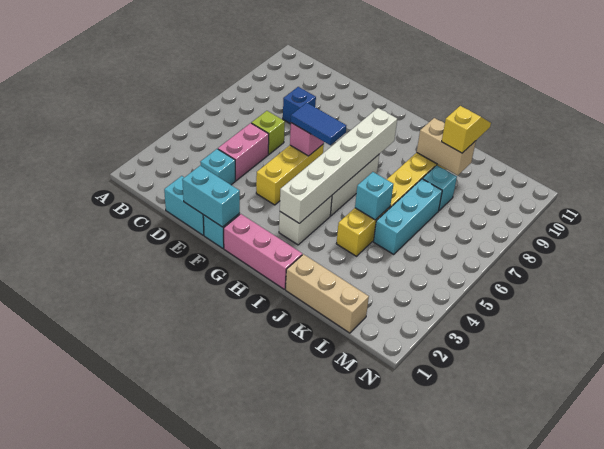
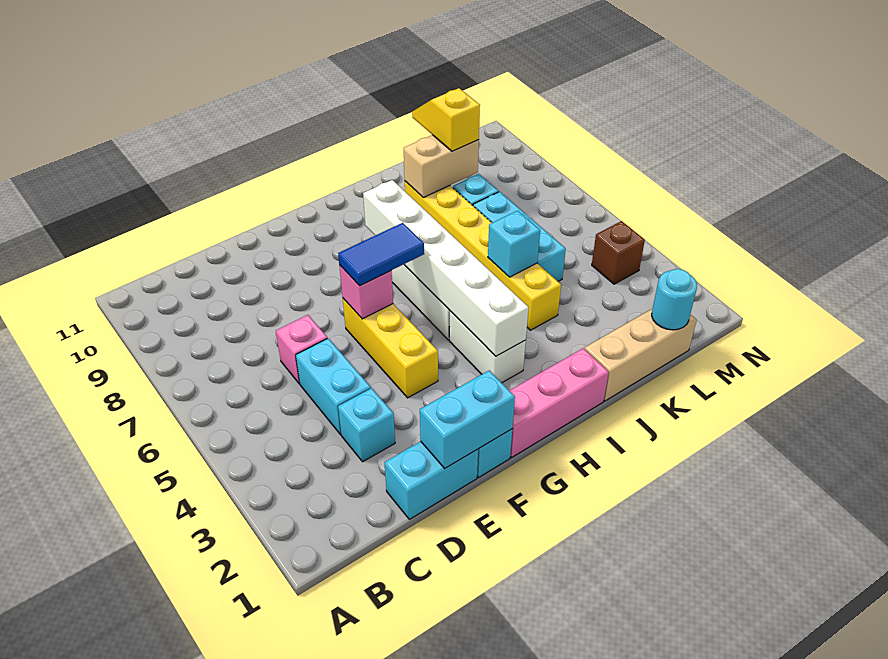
pink brick D4:D5 level 1 -> cyan brick D4:D5 level 1
lime brick D6 level 1 -> pink brick D6 level 1
blue brick D8 level 1 -> none
none -> cyan round brick L1 level 2
none -> brown brick M4 level 1

